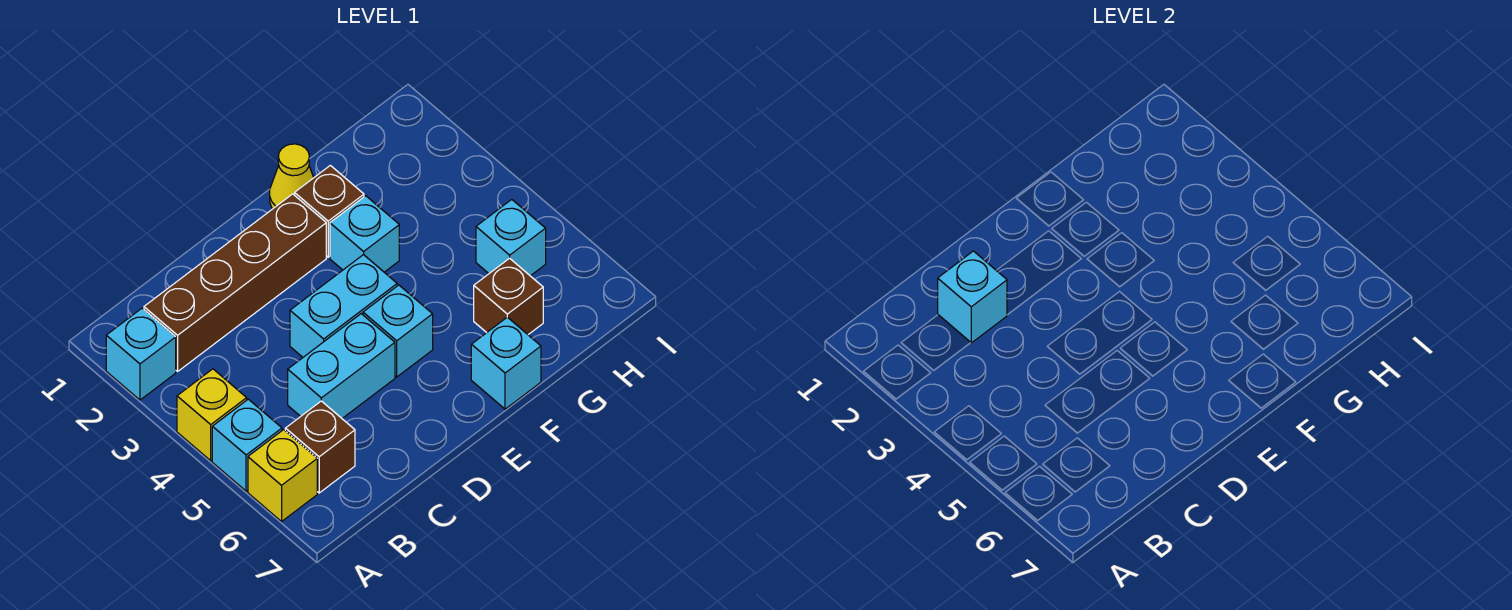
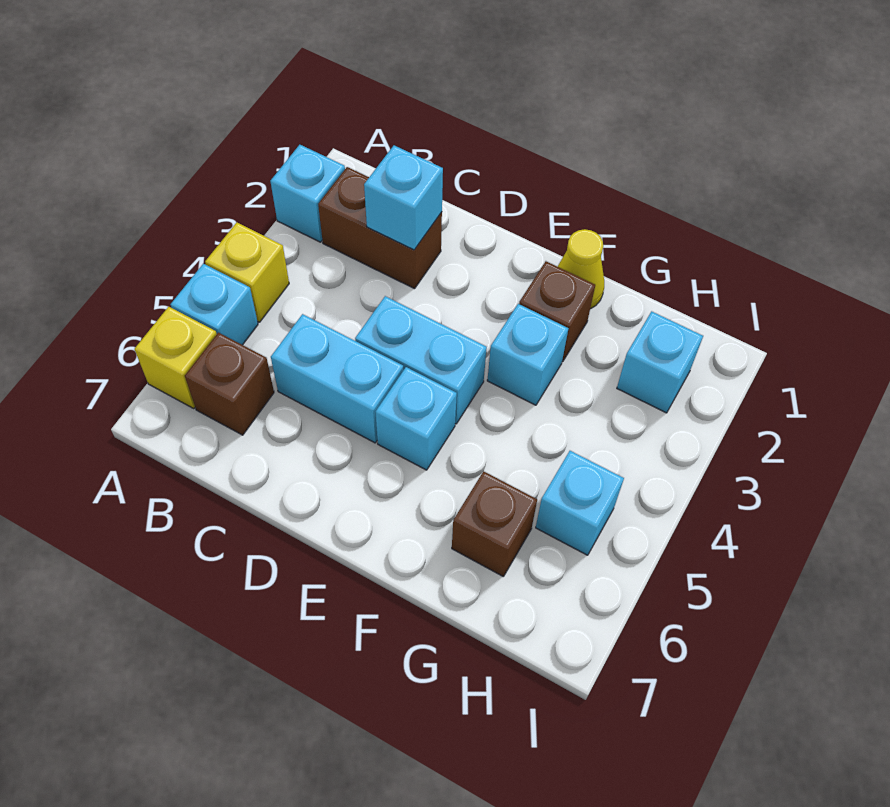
brown brick B2:E2 level 1 -> brown brick B2:C2 level 1
cyan brick F7 level 1 -> cyan brick H2 level 1

